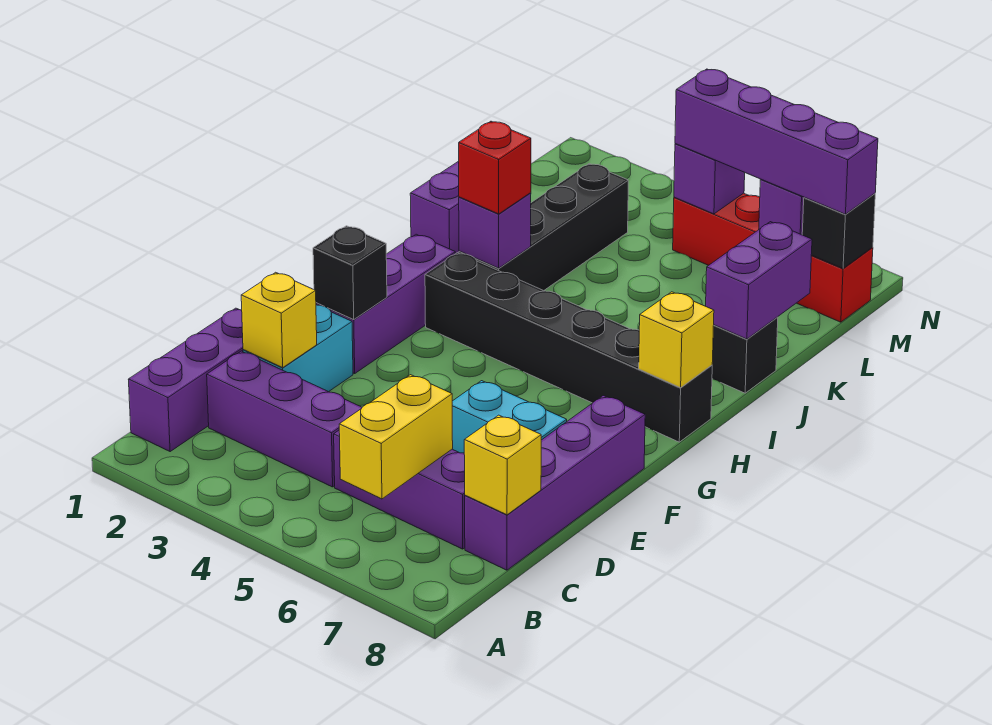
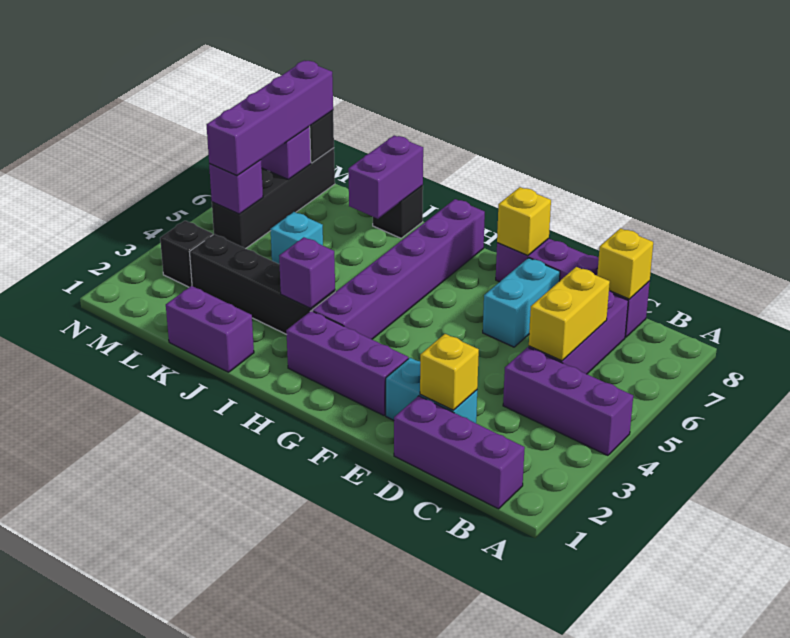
yellow brick B6:C6 level 2 -> yellow brick C5:C6 level 2
purple brick C2:C4 level 1 -> purple brick A4:C4 level 1
black brick F2 level 2 -> black brick M3 level 1
black brick H3:H8 level 1 -> purple brick H3:H8 level 1
yellow brick H8 level 2 -> yellow brick F8 level 2
red brick I3 level 3 -> none
purple brick J8:K8 level 2 -> purple brick J7:J8 level 2
none -> cyan brick K5 level 1
red brick M5:M8 level 1 -> black brick M5:M8 level 1

